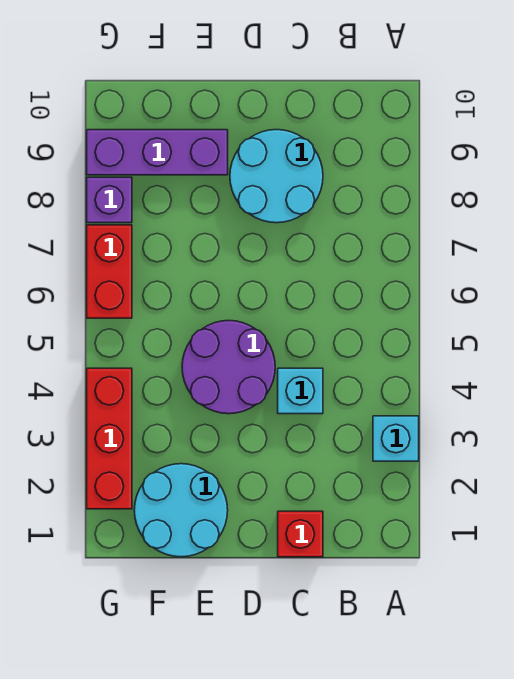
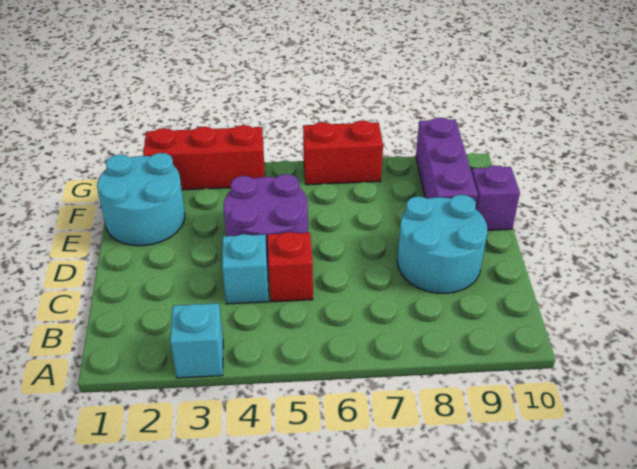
red brick C1 level 1 -> red brick C5 level 1
purple brick G8 level 1 -> purple brick E10 level 1

